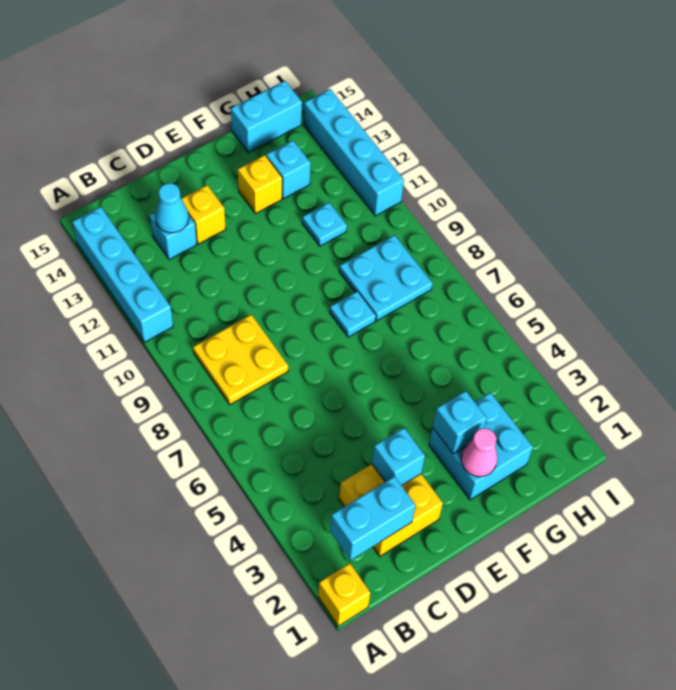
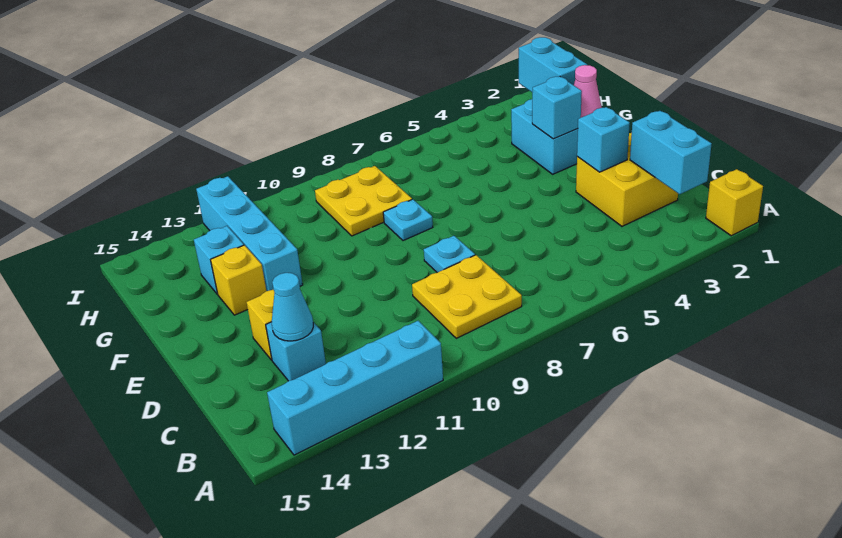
cyan plate G8:H9 level 1 -> yellow plate G8:H9 level 1
cyan plate G11 level 1 -> cyan plate D8 level 1
cyan brick G15:H15 level 1 -> cyan brick G2:H2 level 2
cyan brick I11:I14 level 1 -> cyan brick F12:I12 level 1

